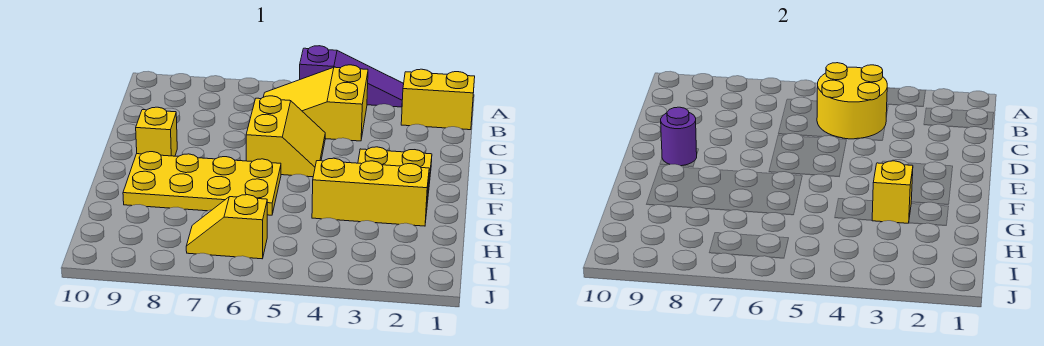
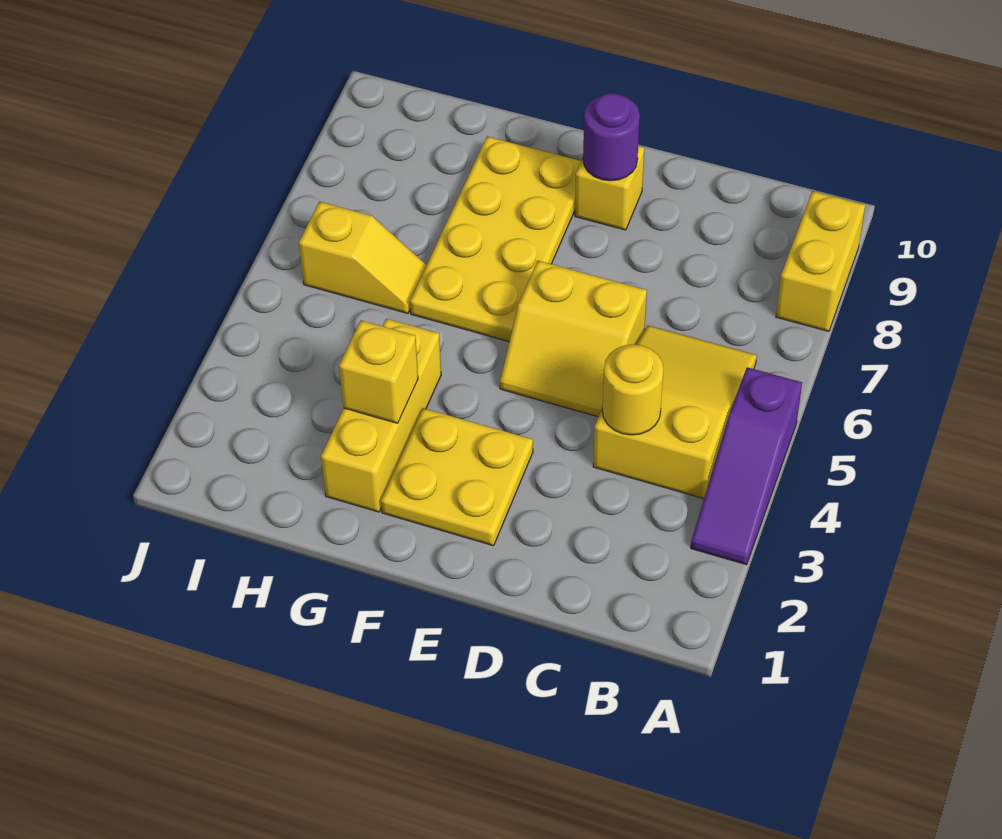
yellow brick B1:B2 level 1 -> yellow brick A8:A9 level 1
yellow round brick B4:C5 level 2 -> yellow round brick C4 level 2
yellow slope I6:I7 level 1 top 6 -> yellow slope H6:I6 level 1 top I

